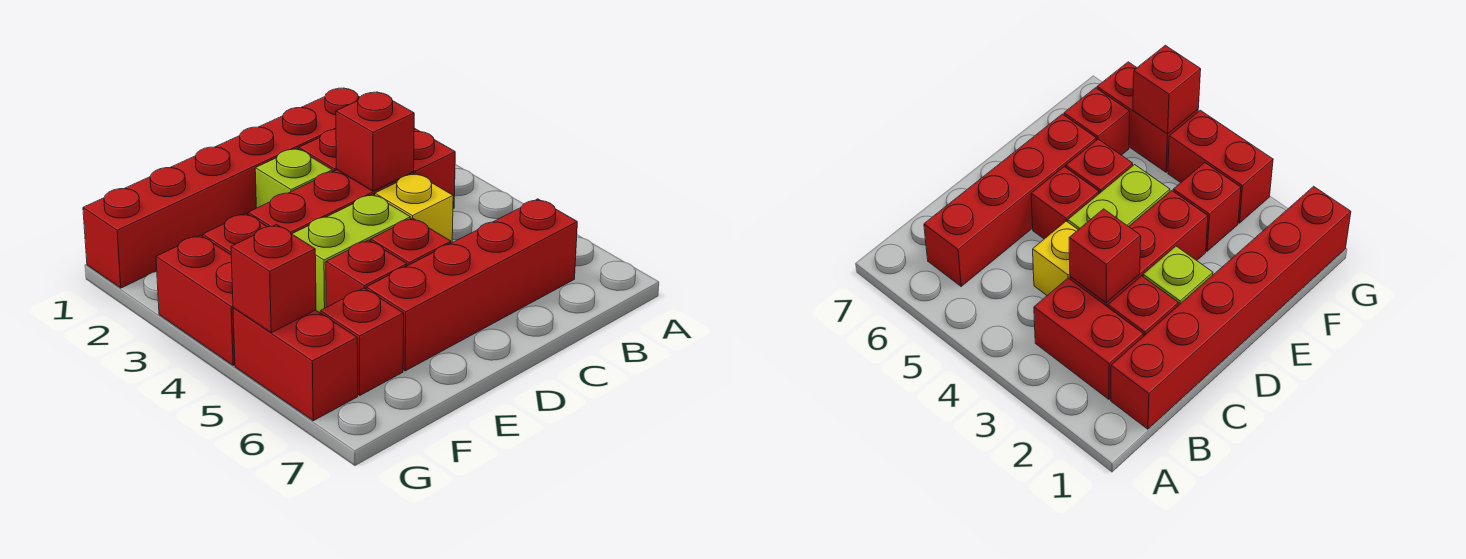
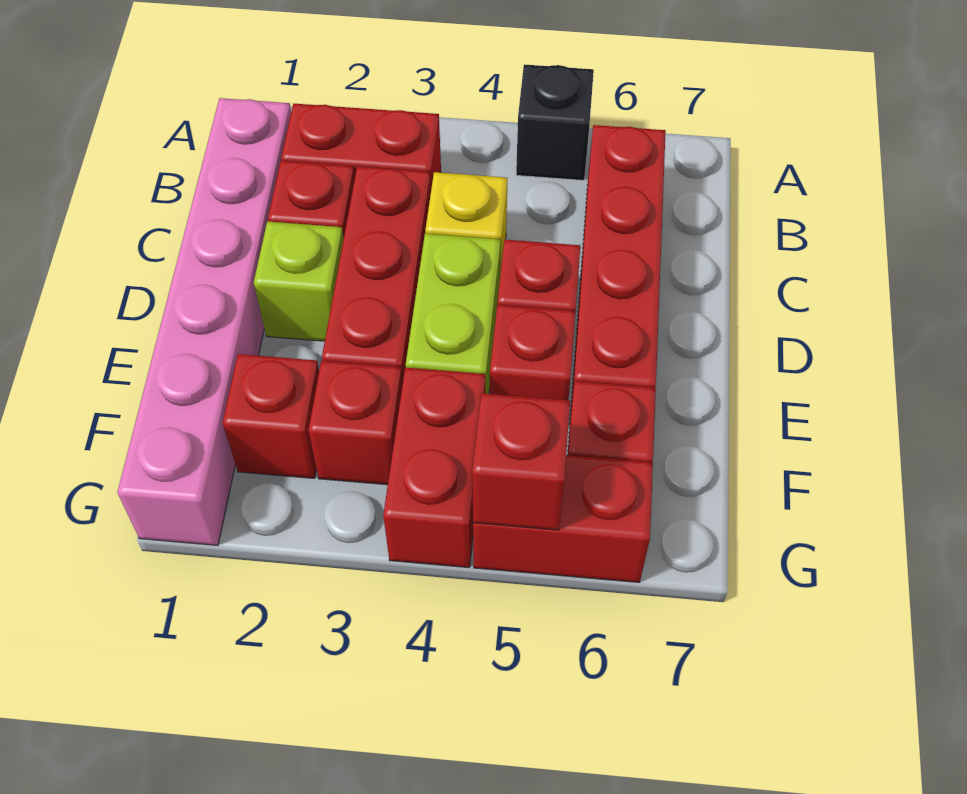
none -> black brick A5 level 1
red brick B1:G1 level 1 -> pink brick B1:G1 level 1
red brick C3 level 2 -> red brick F2 level 1
red brick G3:G4 level 1 -> red brick F4:G4 level 1

